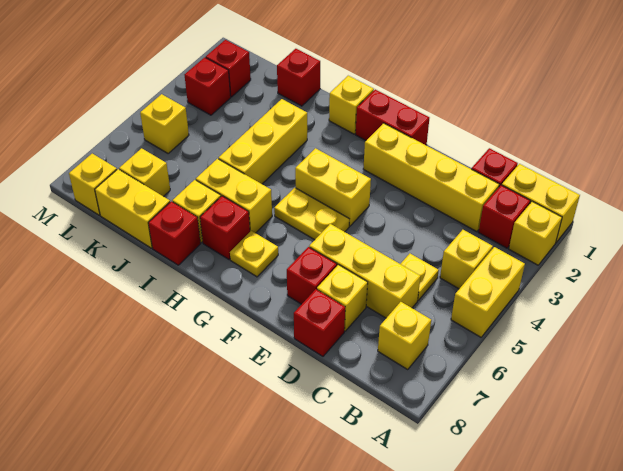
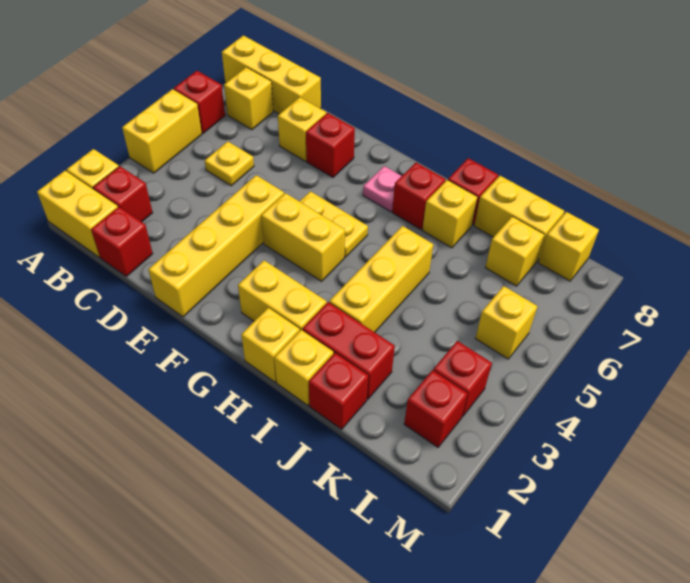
yellow brick B4 level 1 -> yellow brick I1 level 1
yellow brick C2:F2 level 1 -> yellow brick E1:E4 level 1
yellow brick C6:E6 level 1 -> yellow brick A8:C8 level 1
red brick D8 level 1 -> red brick A6 level 1
red brick F1:G1 level 1 -> red brick I2:J2 level 1
yellow plate G7 level 1 -> pink plate G7 level 1
yellow brick H6:I6 level 1 -> yellow brick G2:H2 level 1

